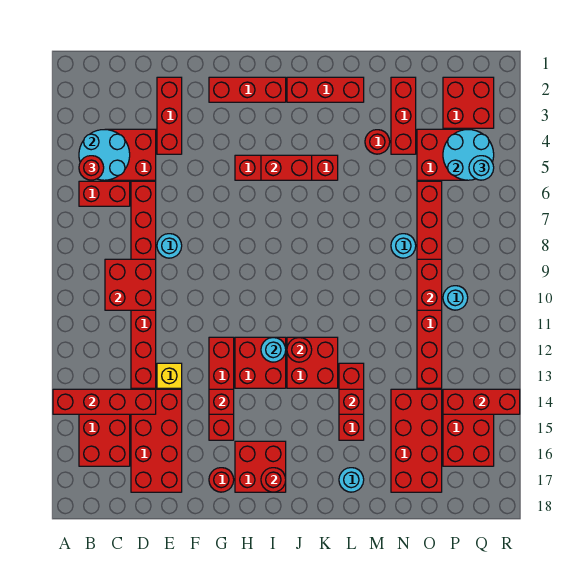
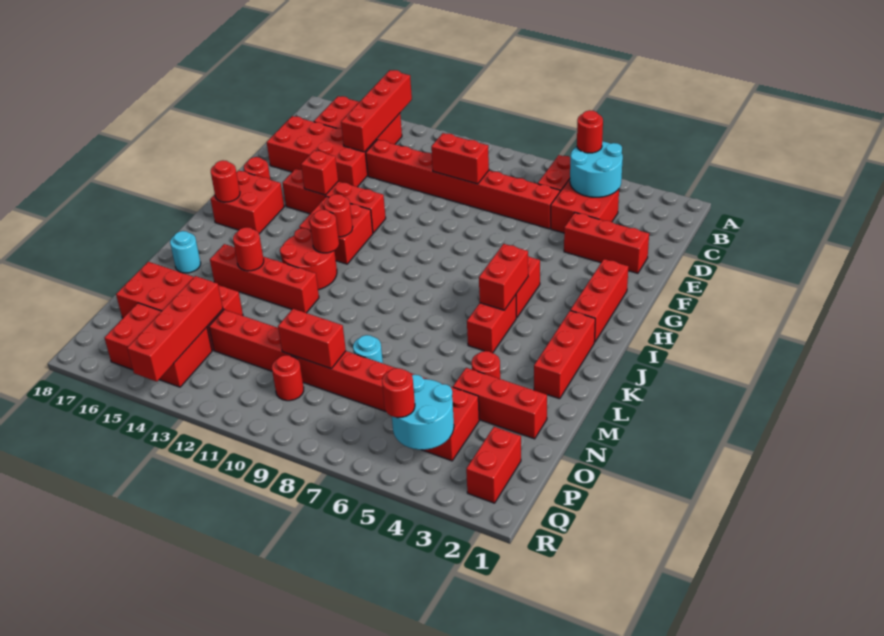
red brick C9:D10 level 2 -> red brick D9:D10 level 2
cyan round brick E8 level 1 -> none
yellow brick E13 level 1 -> none
cyan round brick I12 level 2 -> red round brick I12 level 2
red brick J12:K13 level 1 -> red round brick J12:K13 level 1
red brick L13:L15 level 1 -> red brick L12:L15 level 1
red brick L14 level 2 -> red round brick L14 level 2
red brick P2:Q3 level 1 -> red brick P2:Q2 level 1
cyan round brick P10 level 1 -> red round brick P10 level 1
red brick P14:R14 level 2 -> red brick O14:R14 level 2
cyan round brick Q5 level 3 -> red round brick Q5 level 3

